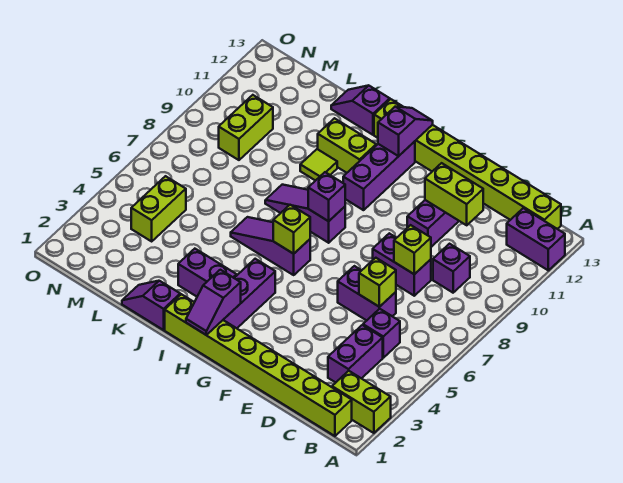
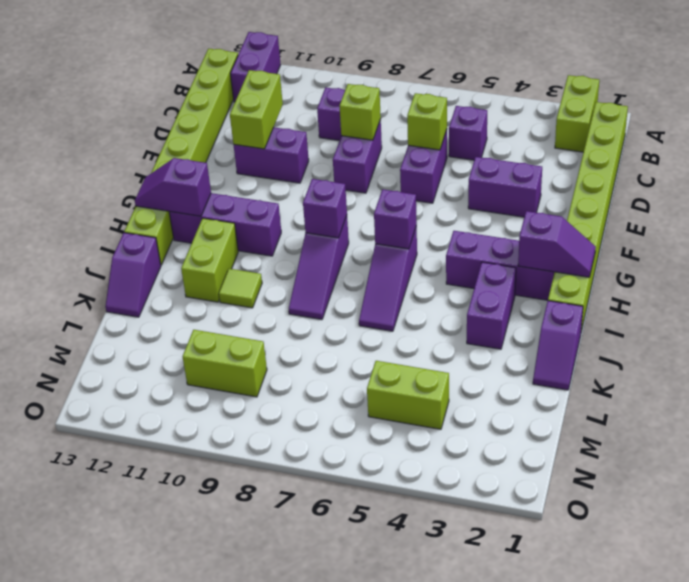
purple brick C3:C4 level 1 -> purple brick E3:E4 level 1
lime brick H6 level 2 -> purple brick H6 level 2

